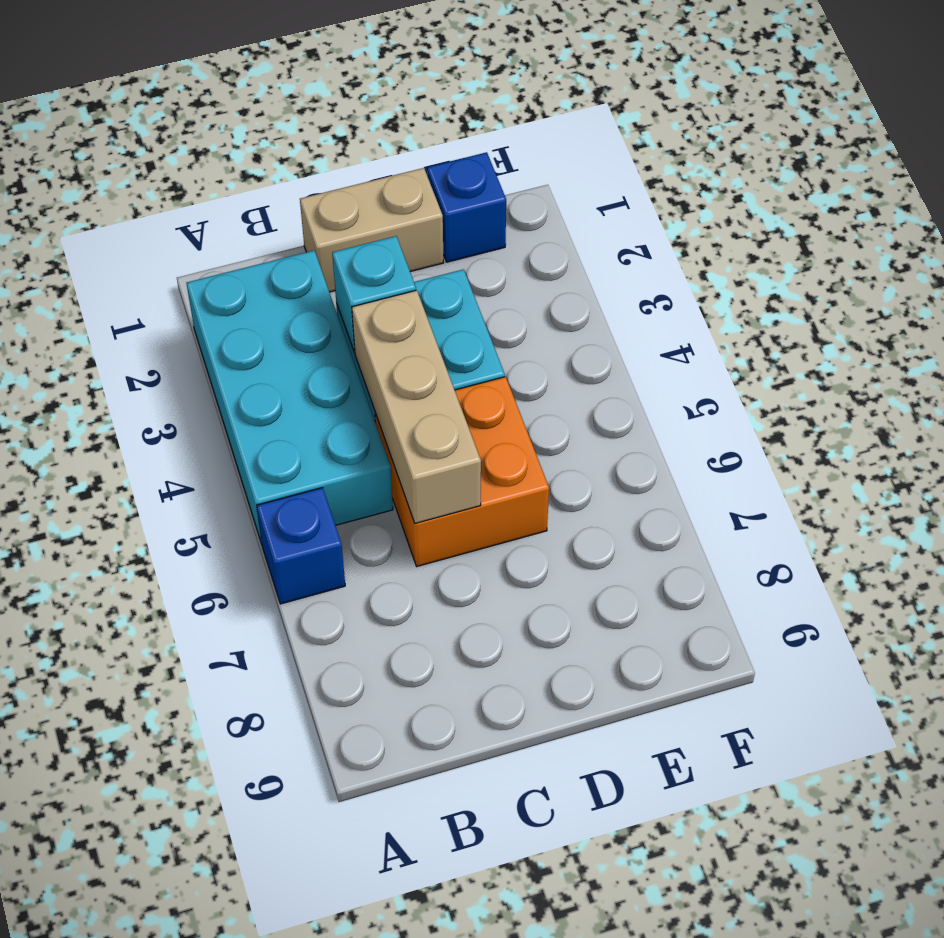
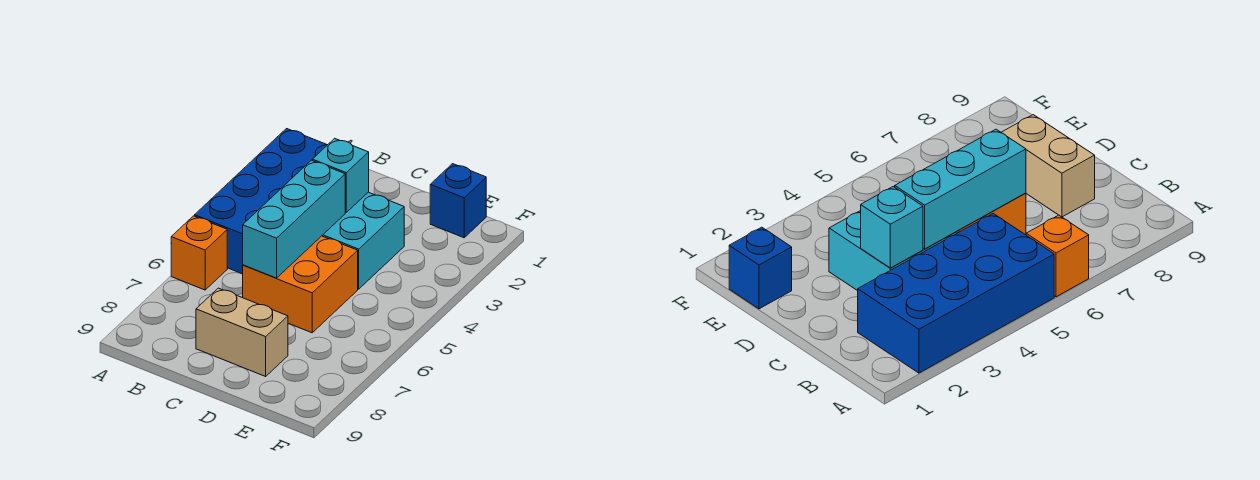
cyan brick A2:B5 level 1 -> blue brick A2:B5 level 1
blue brick A6 level 1 -> orange brick A6 level 1
tan brick C1:D1 level 1 -> tan brick C8:D8 level 1
tan brick C4:C6 level 2 -> cyan brick C4:C6 level 2

